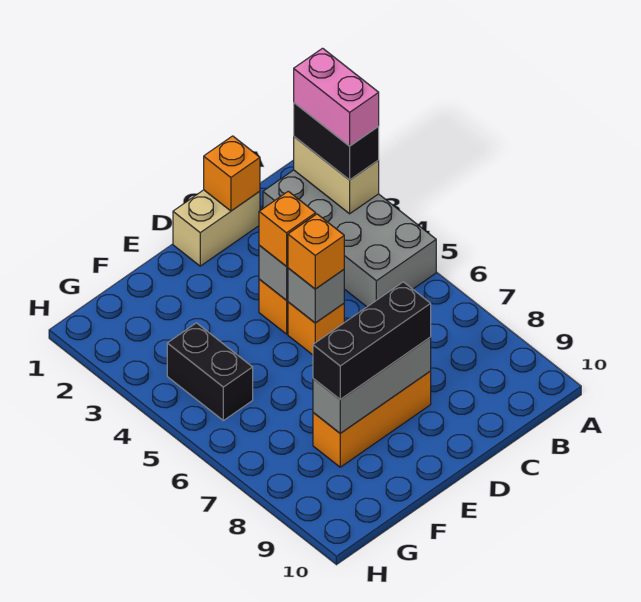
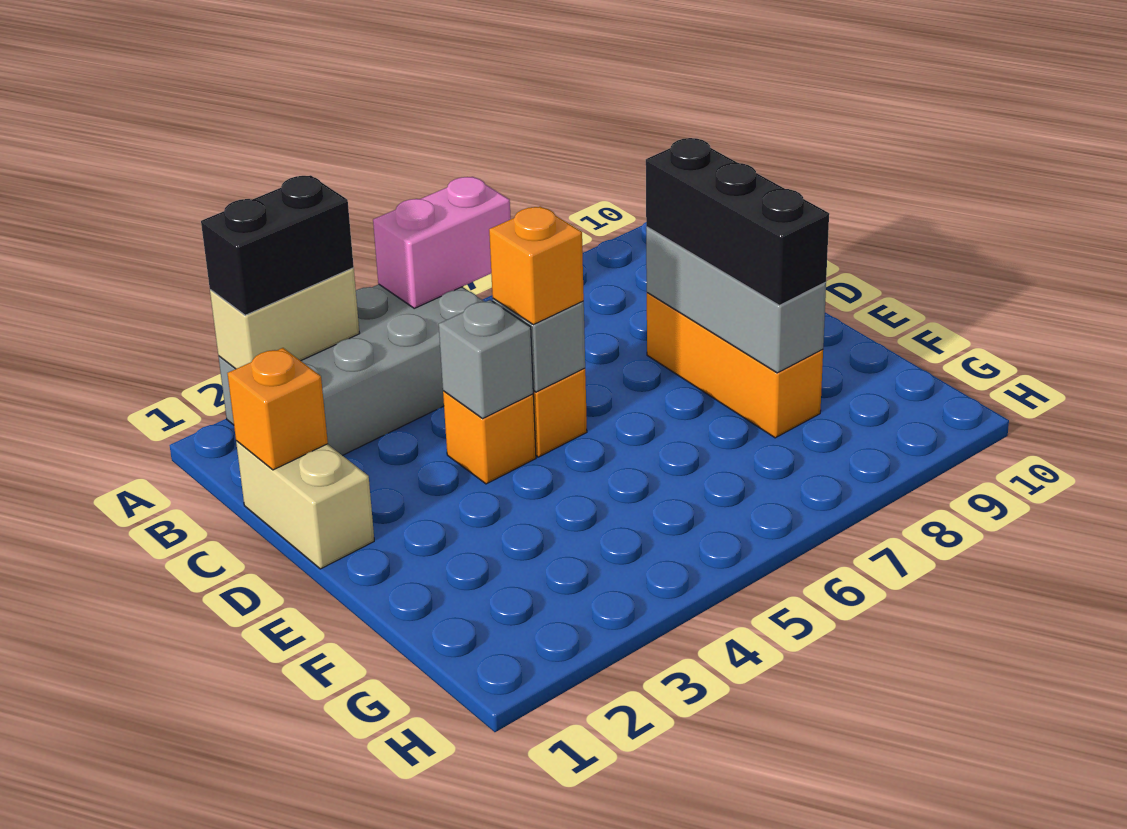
pink brick A2:A3 level 4 -> pink brick A5:A6 level 2
orange brick D4 level 3 -> none
black brick G4:G5 level 1 -> none

